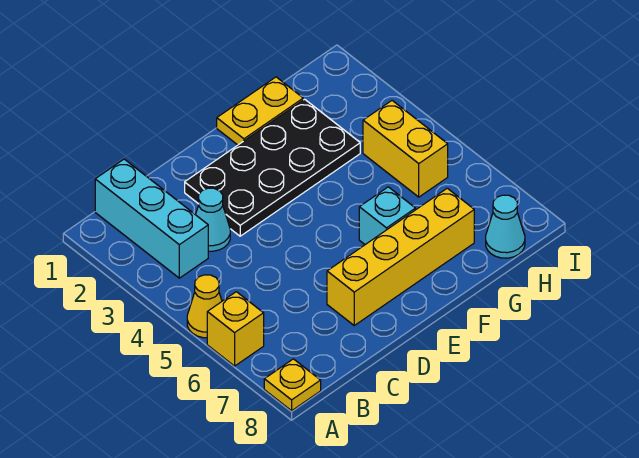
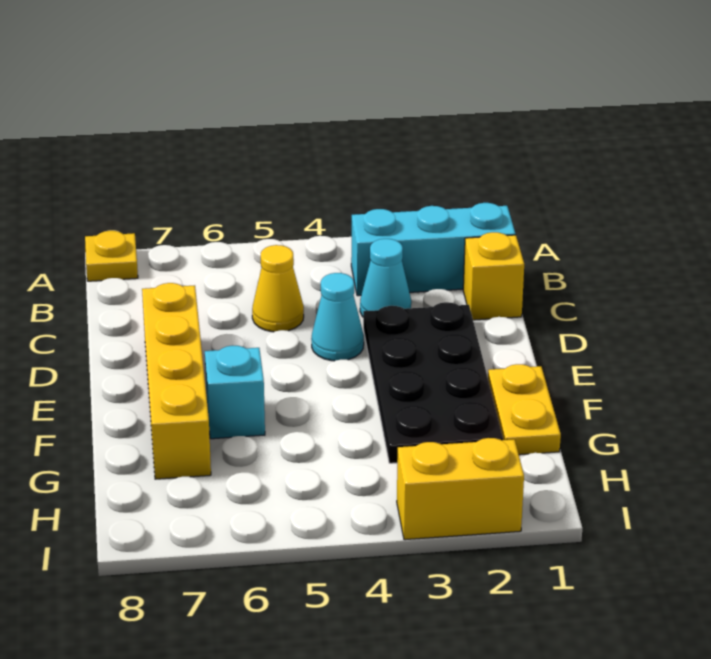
yellow cone A5 level 1 -> yellow cone C5 level 1
yellow brick A6 level 1 -> yellow brick C1 level 1
yellow brick H4:H5 level 1 -> yellow brick I2:I3 level 1
cyan cone H8 level 1 -> cyan cone D4 level 1

